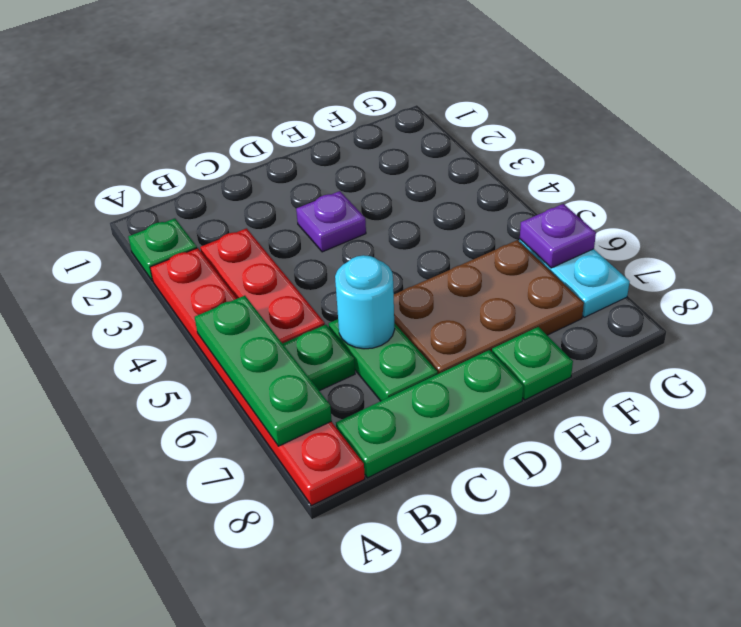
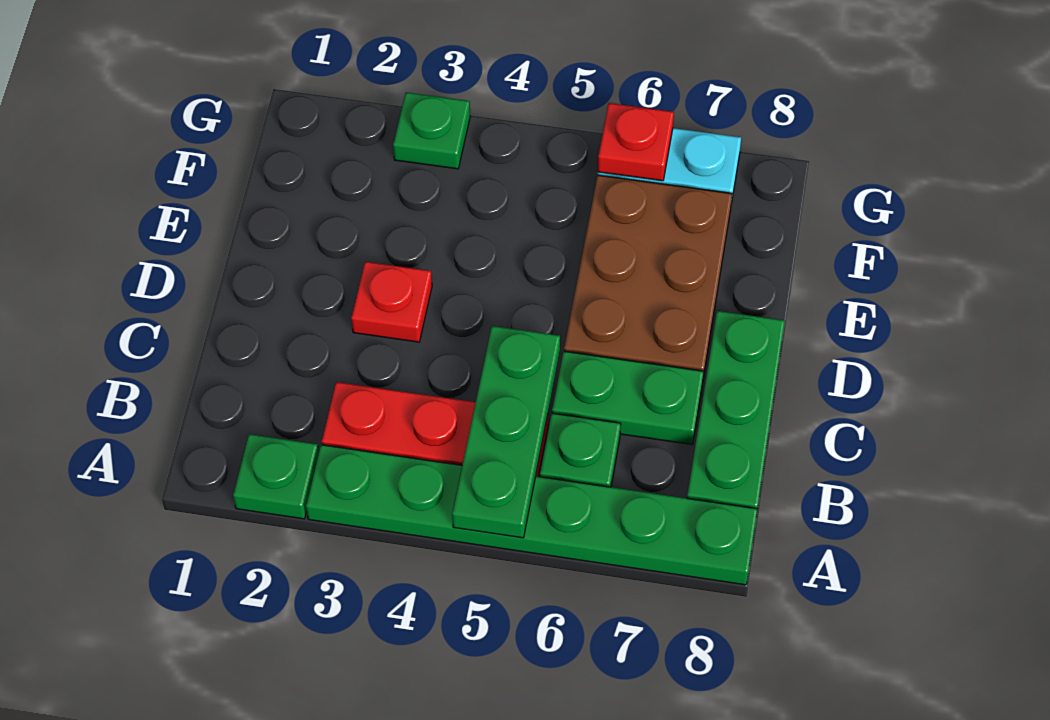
red plate A3:A8 level 1 -> green plate A3:A8 level 1
green plate A5:A7 level 2 -> green plate A5:C5 level 2
cyan round brick C6 level 2 -> none
purple plate D3 level 1 -> red plate D3 level 1
green plate E8 level 1 -> green plate G3 level 1
purple plate G6 level 2 -> red plate G6 level 2

